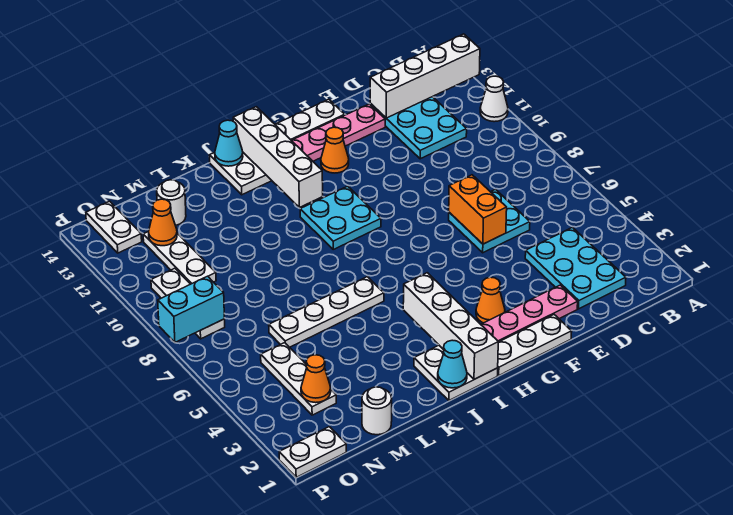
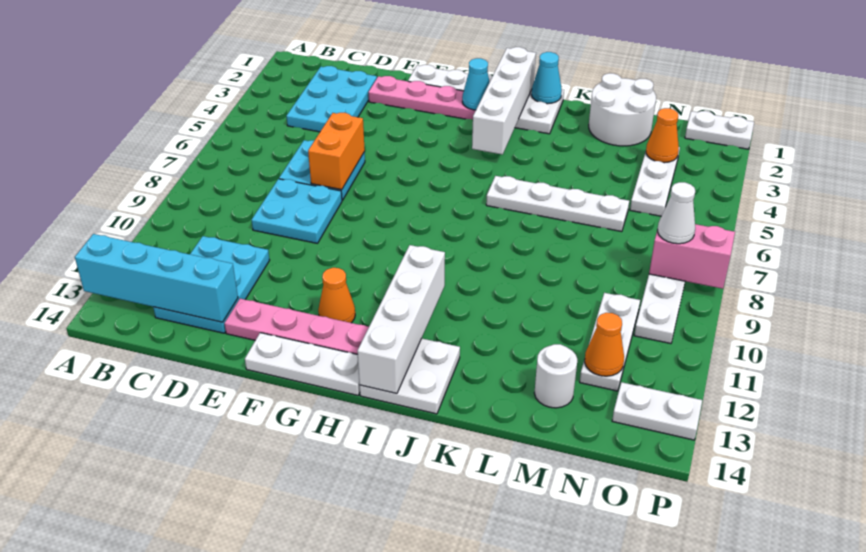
white cone A11 level 1 -> white cone O8 level 3
white brick A13:D13 level 2 -> cyan brick A13:D13 level 2
orange cone G3 level 1 -> none
cyan plate H9:I10 level 1 -> cyan plate D8:E9 level 1
cyan cone J14 level 2 -> cyan cone H2 level 2
white round brick M1 level 1 -> white round brick L1:M2 level 1
cyan brick O8:P8 level 2 -> pink brick O8:P8 level 2
white plate O13:O14 level 1 -> white plate O13:P13 level 1

